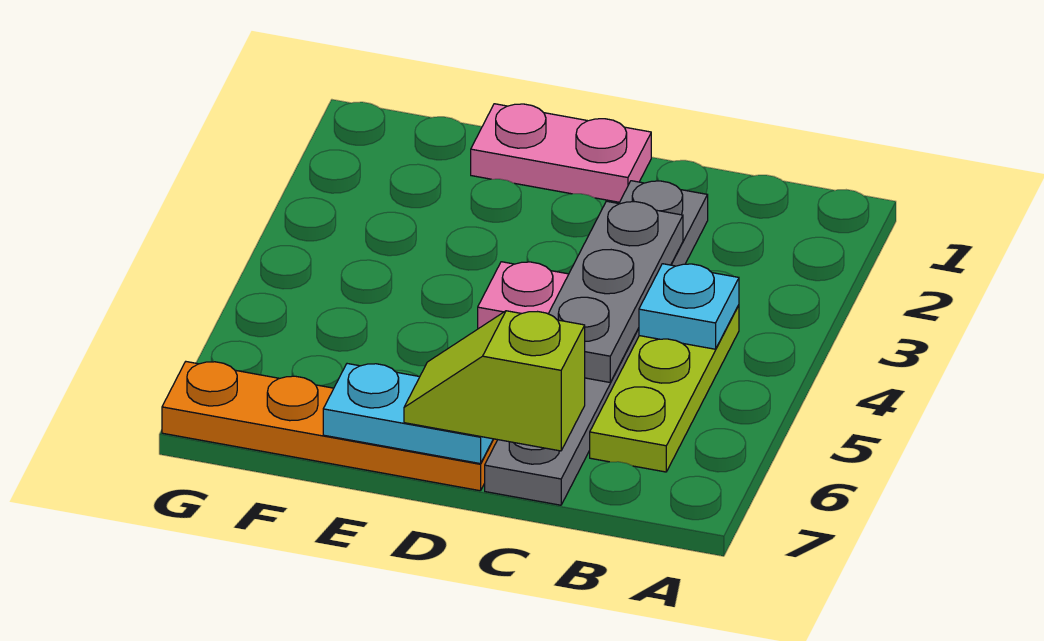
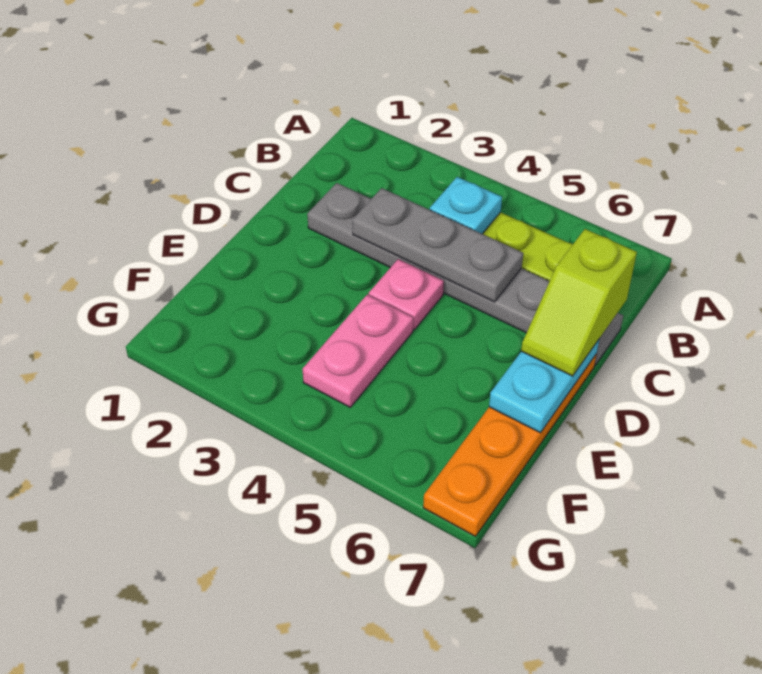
pink plate D1:E1 level 1 -> pink plate E4:F4 level 1

